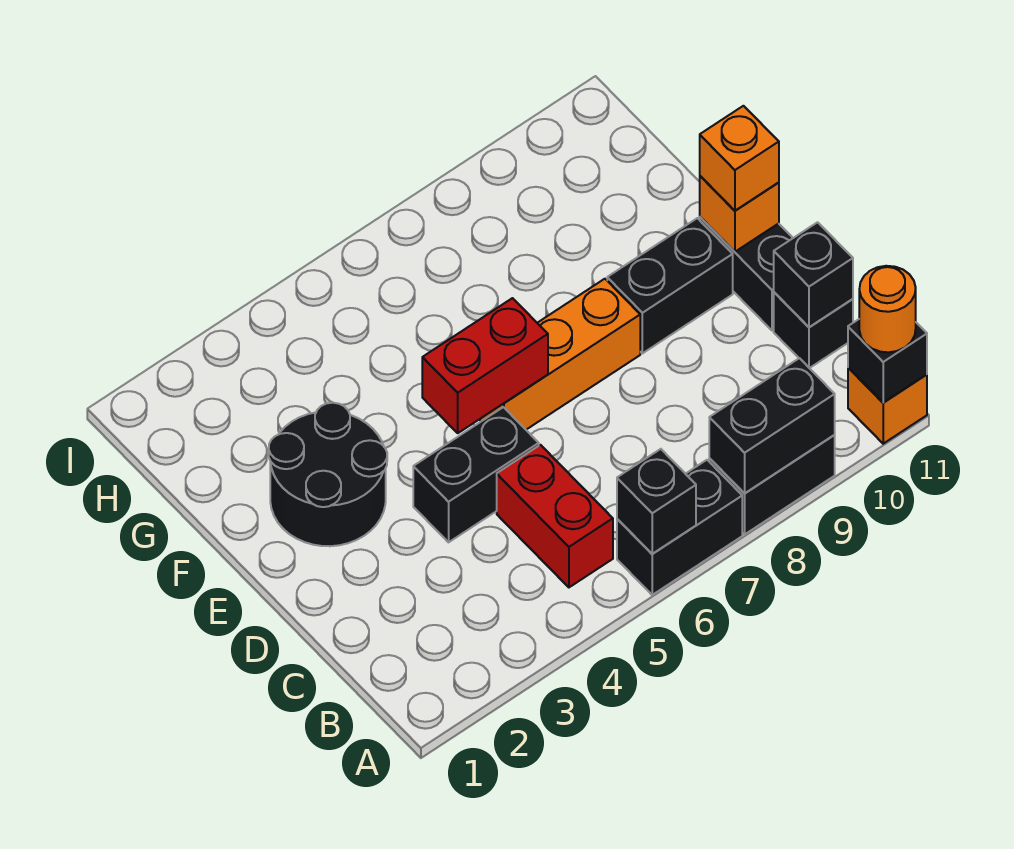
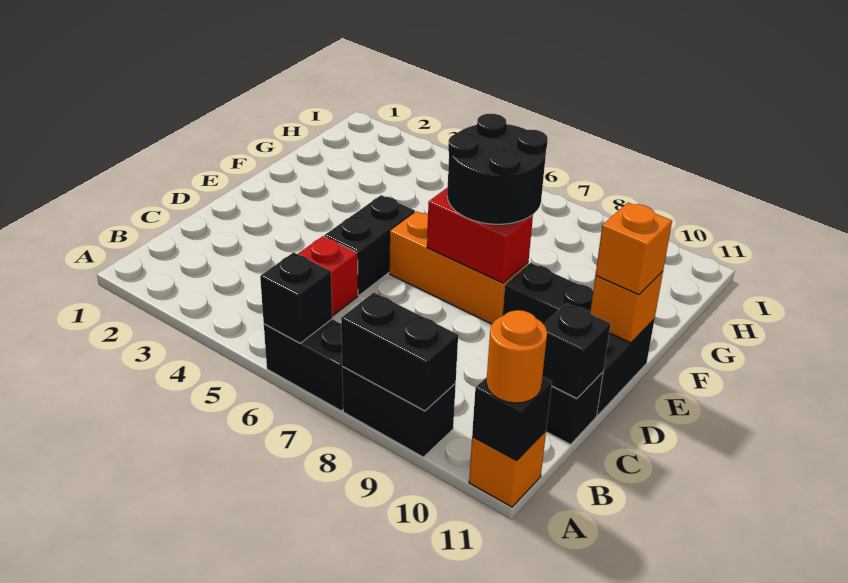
black brick D4:D5 level 1 -> black brick D5:E5 level 1
black round brick E2:F3 level 1 -> black round brick E7:F8 level 3
red brick E5:E6 level 2 -> red brick E7:E8 level 2

